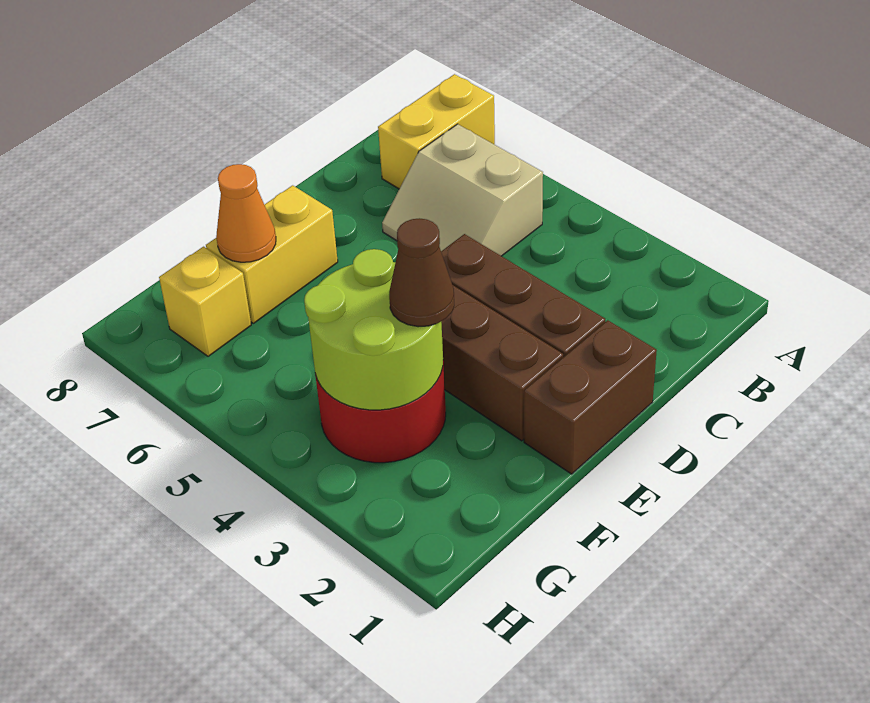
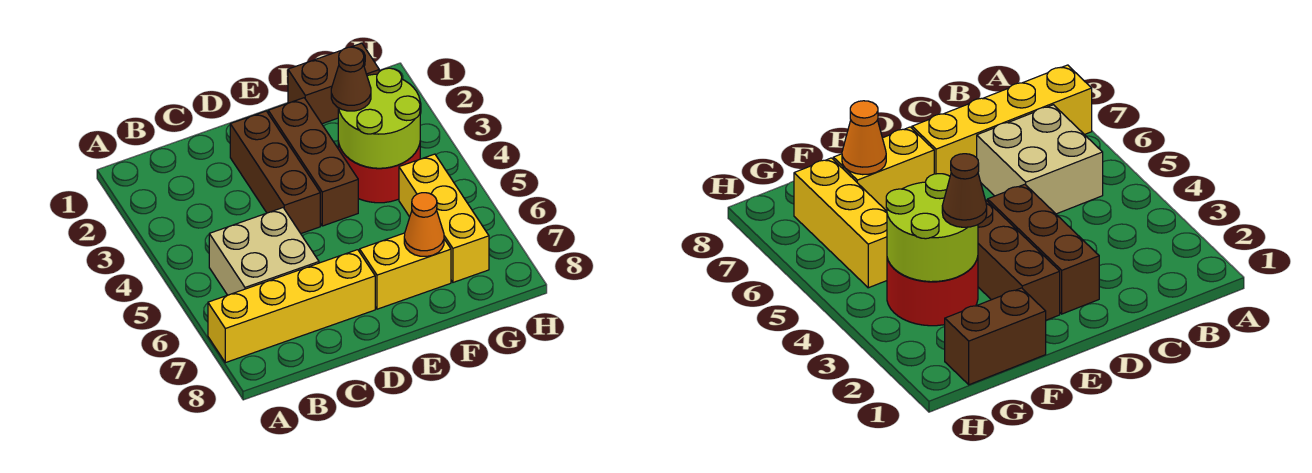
yellow brick A7:B7 level 1 -> yellow brick A7:D7 level 1
tan slope B5:C6 level 1 top B -> tan brick B5:C6 level 1
brown brick D1:E1 level 1 -> brown brick F1:G1 level 1
yellow brick G7 level 1 -> yellow brick G5:G7 level 1

